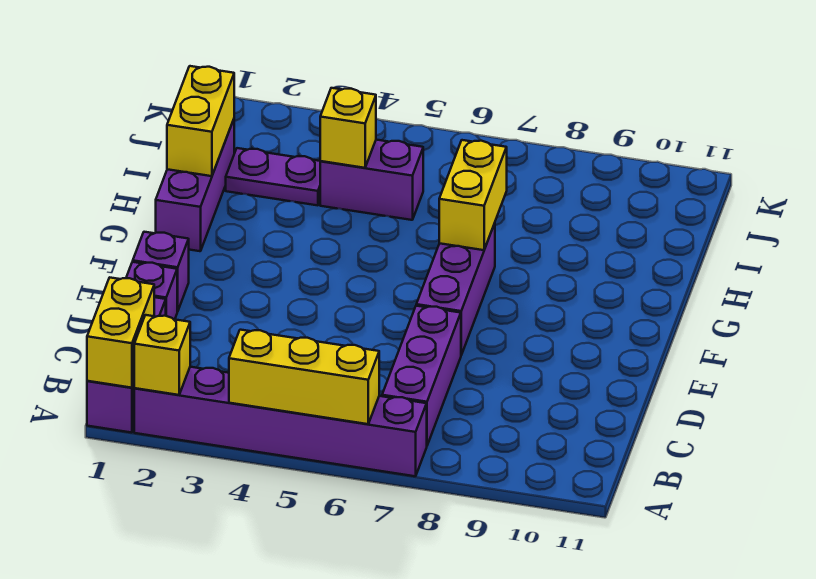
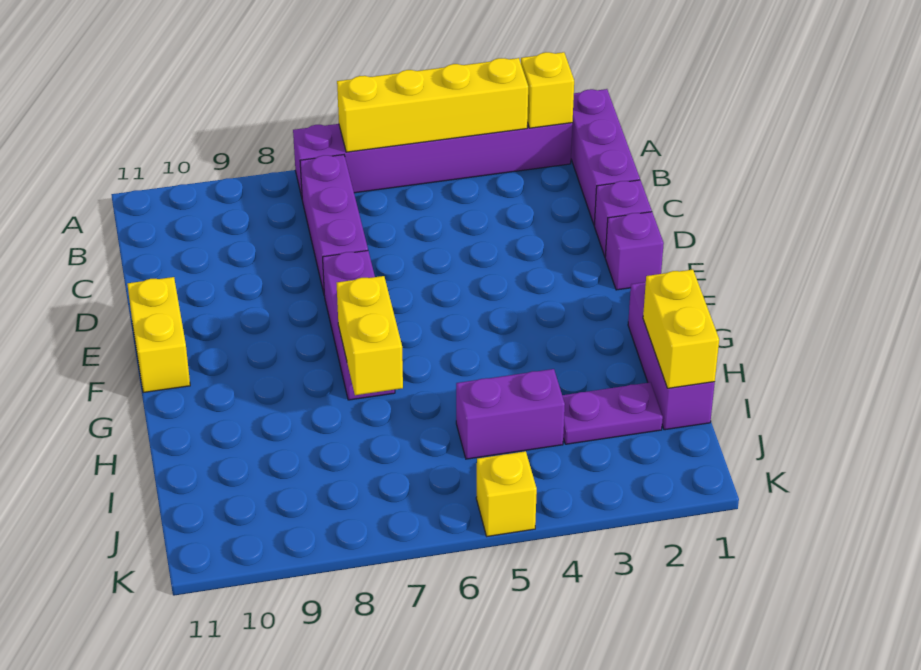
yellow brick A1:B1 level 2 -> yellow brick E11:F11 level 1
yellow brick A4:A6 level 2 -> yellow brick A3:A6 level 2
yellow brick I4 level 2 -> yellow brick K5 level 1

